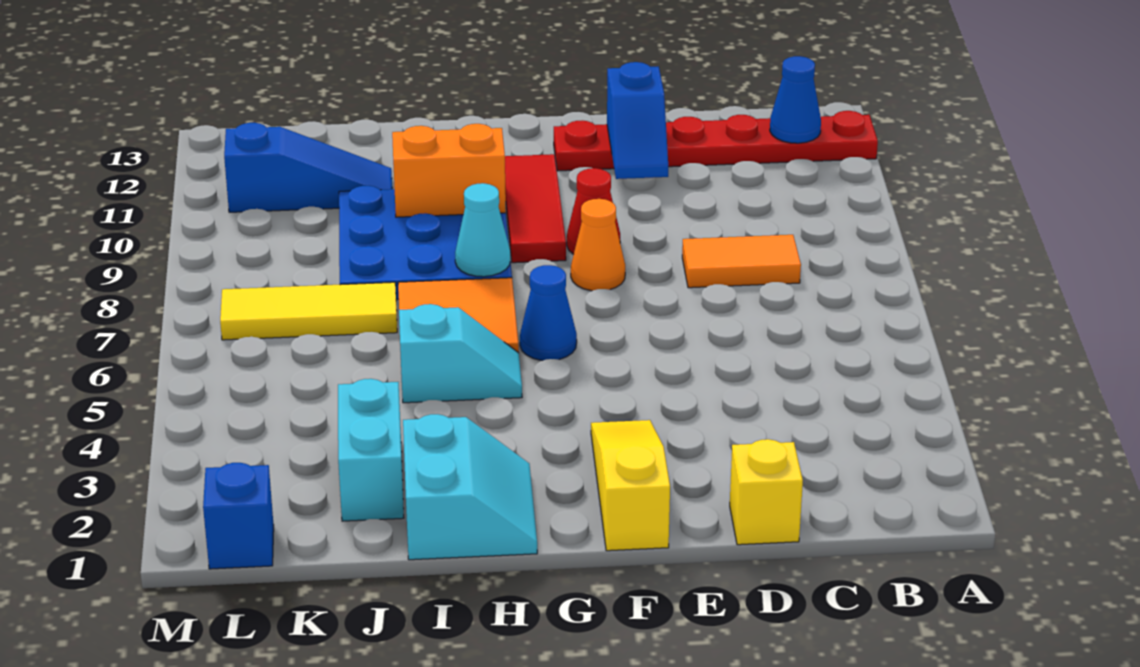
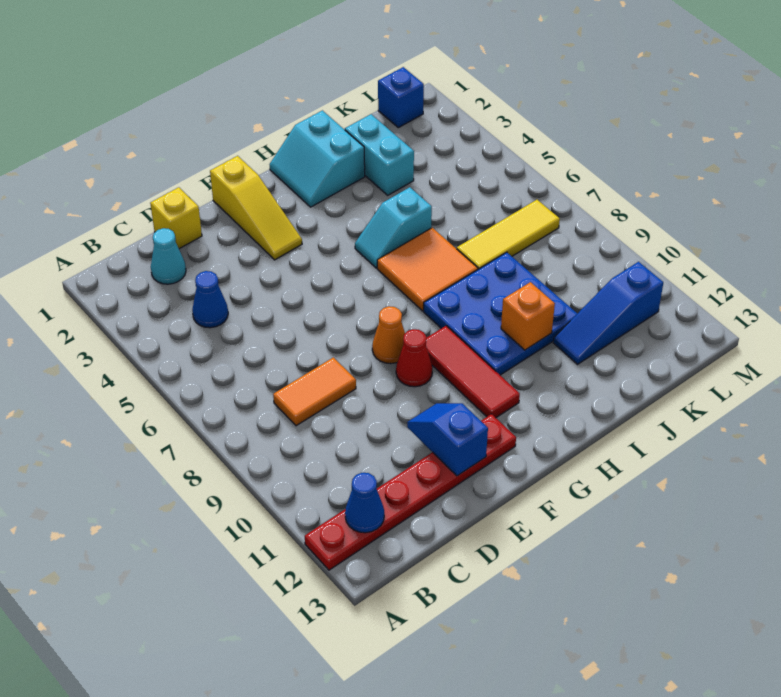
blue cone G6 level 1 -> blue cone C4 level 1
cyan cone H8 level 2 -> cyan cone C2 level 1
orange brick H10:I10 level 2 -> orange brick I10 level 2

